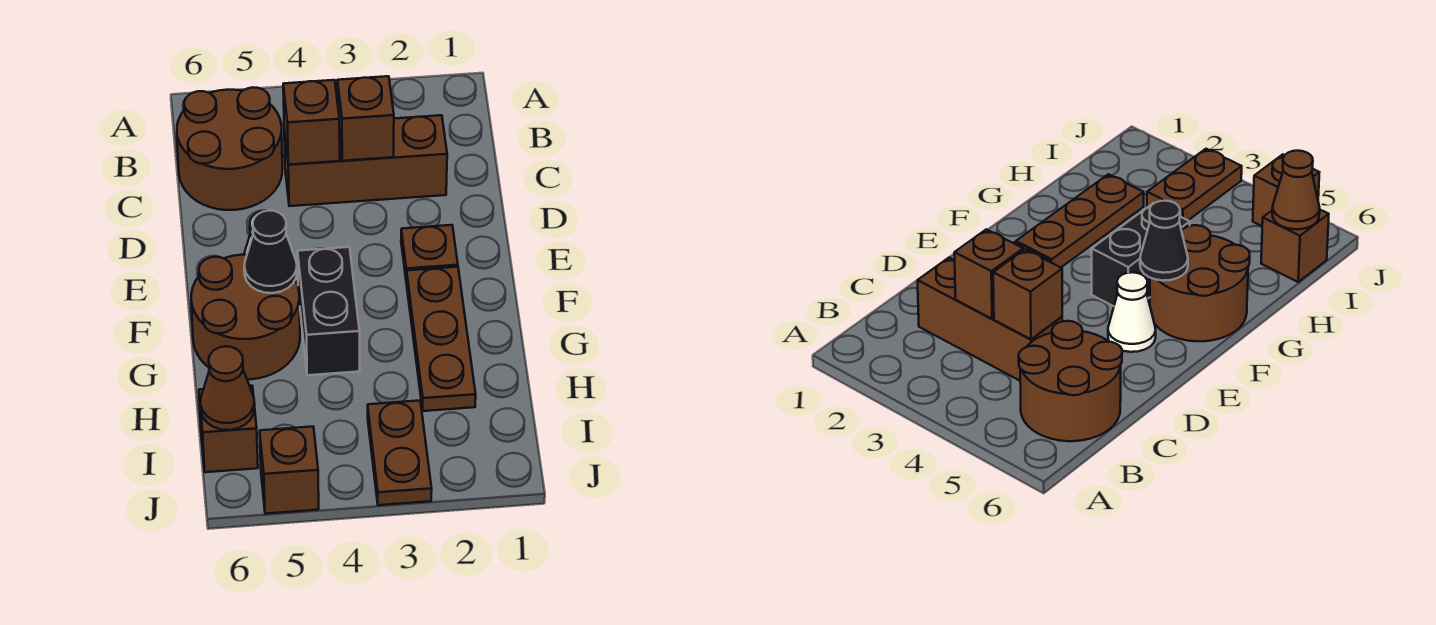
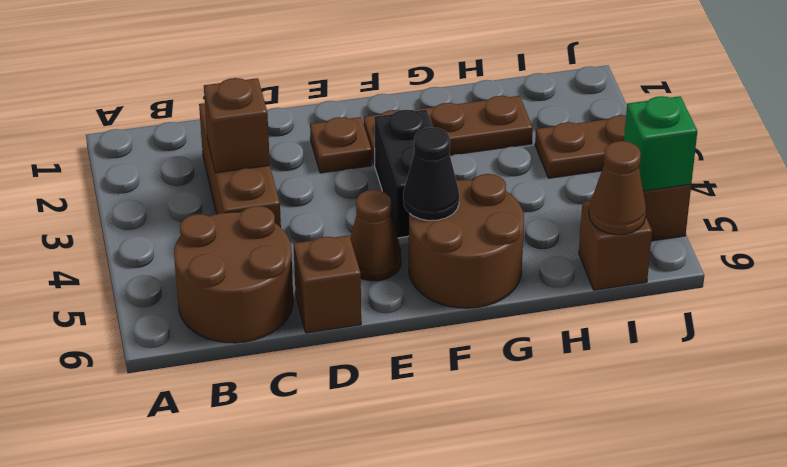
brown brick C4 level 2 -> brown brick D6 level 1
white cone E5 level 1 -> brown cone E5 level 1
black brick F4:G4 level 1 -> black brick F3:F4 level 1
none -> green brick J5 level 2

